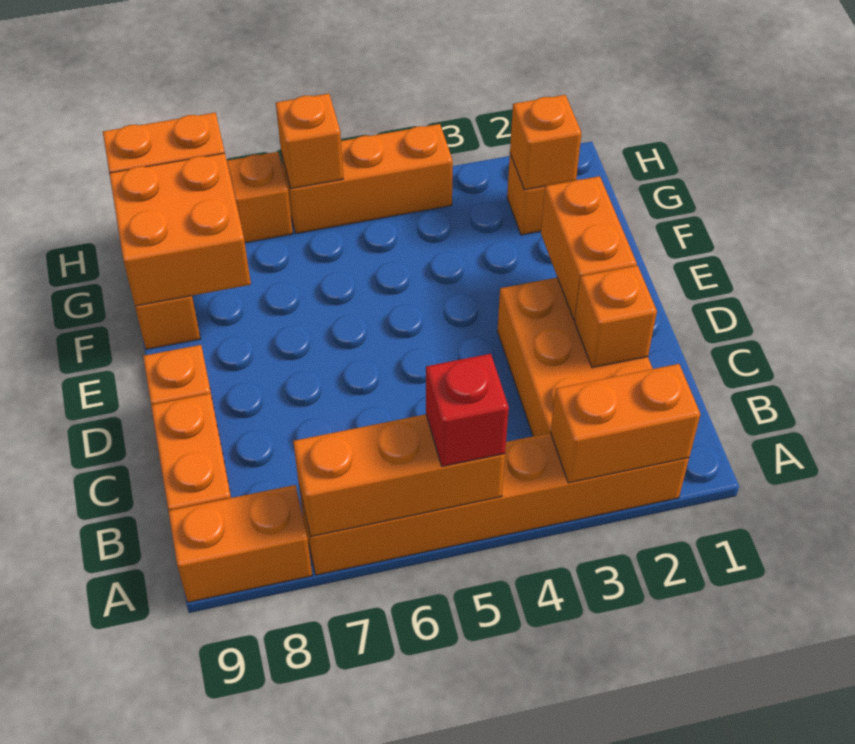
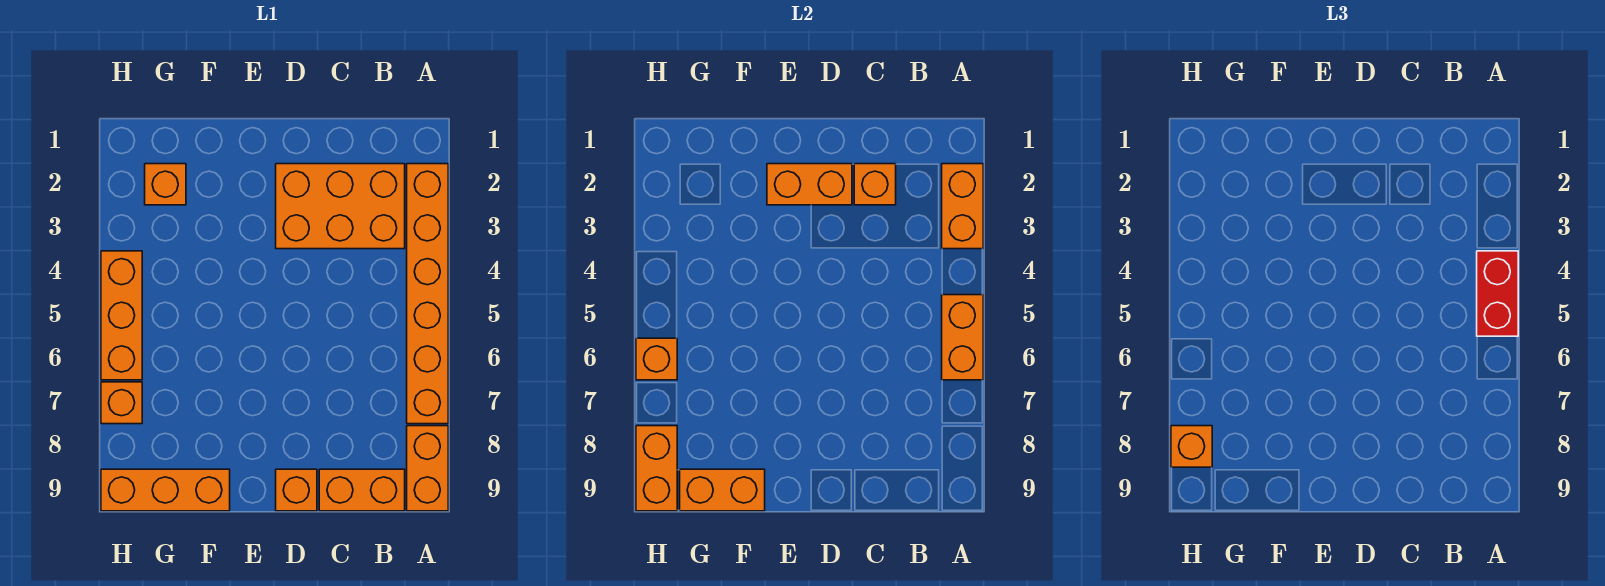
orange brick A5:A7 level 2 -> orange brick A5:A6 level 2
red brick A5 level 3 -> red brick A4:A5 level 3
orange brick F8:G9 level 2 -> orange brick F9:G9 level 2
orange brick G2 level 2 -> orange brick H8 level 3

